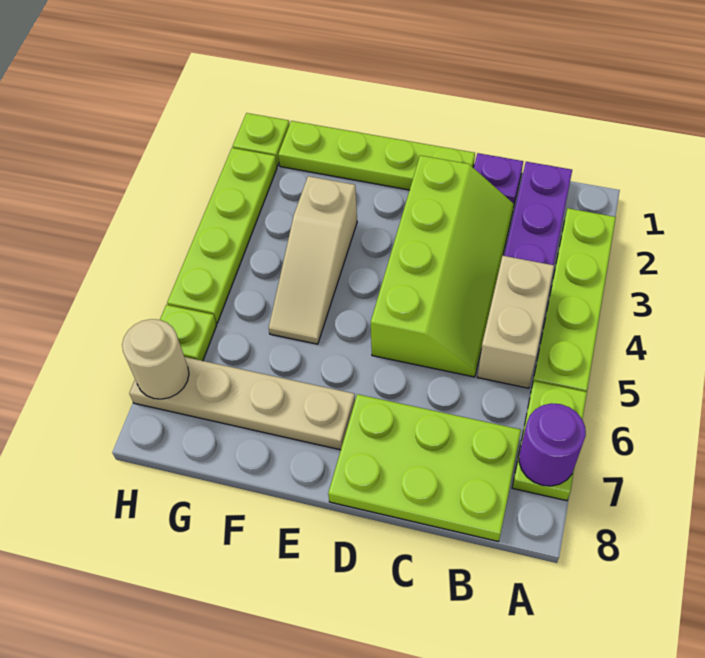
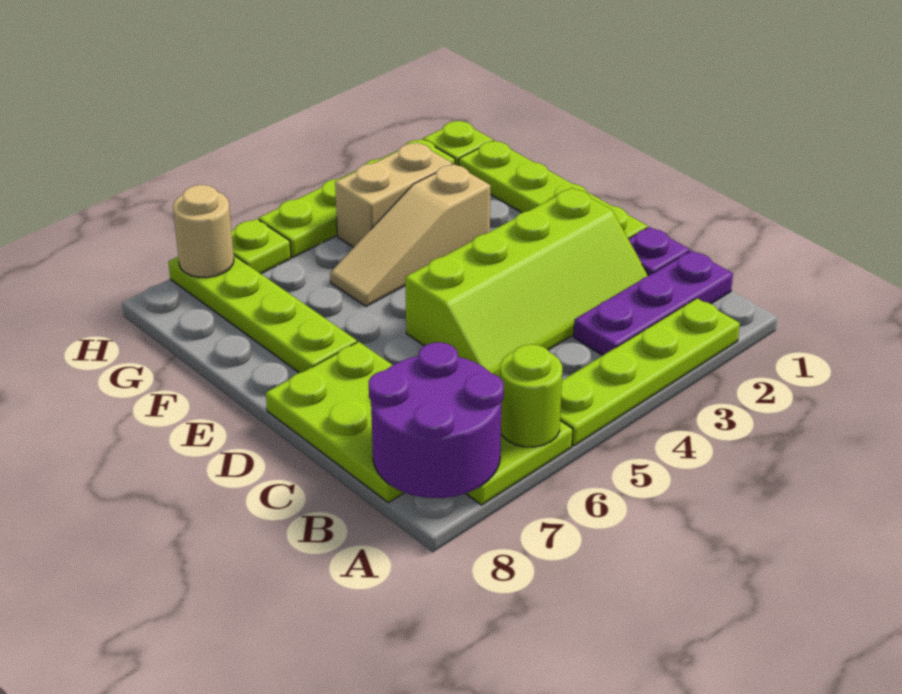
none -> lime round brick A6 level 2
purple round brick A7 level 2 -> purple round brick A7:B8 level 2
tan brick B4:B5 level 1 -> tan brick G3:G4 level 1
tan plate E7:H7 level 1 -> lime plate E7:H7 level 1

